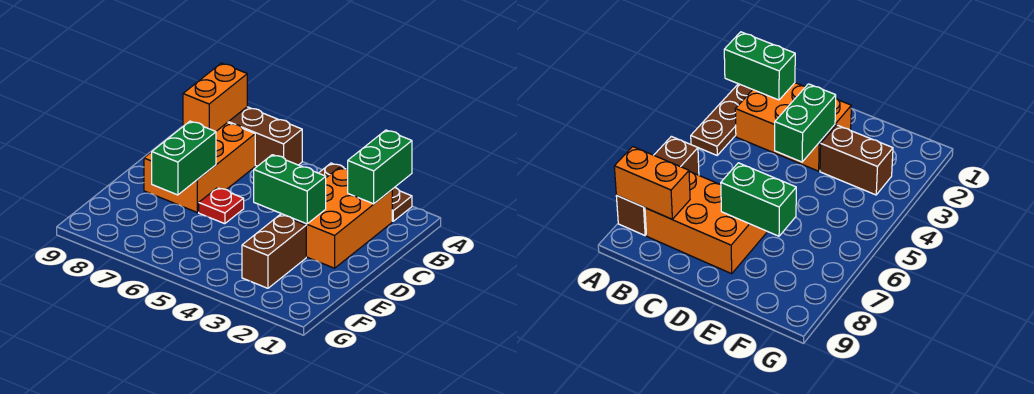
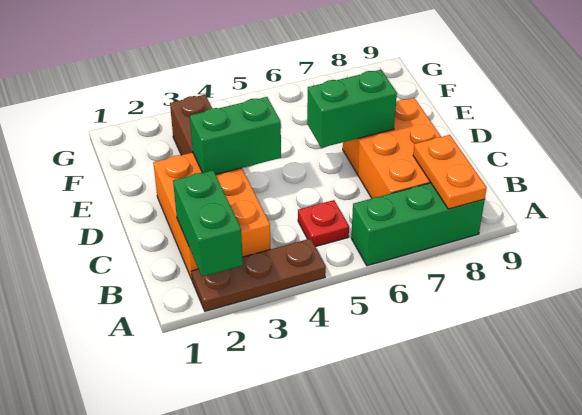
brown brick A6:A8 level 1 -> green brick A6:A8 level 1
orange brick A8:B8 level 2 -> orange plate A8:B8 level 2
red plate D6 level 1 -> red plate B5 level 1
green brick D7:E7 level 2 -> green brick D6:D7 level 2

